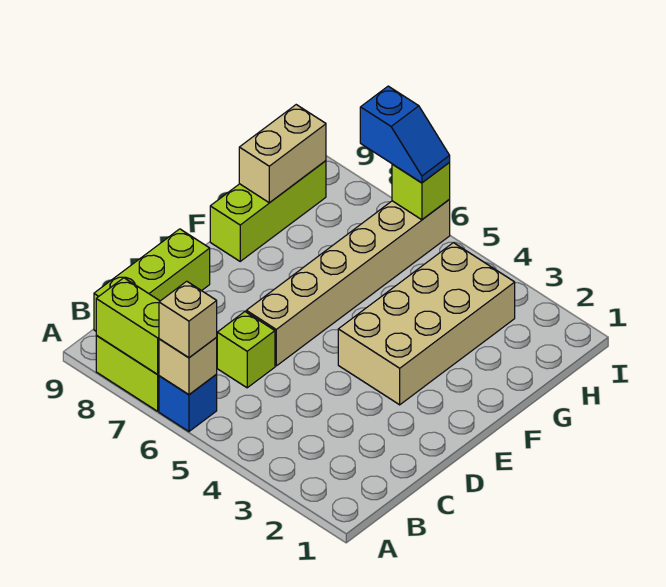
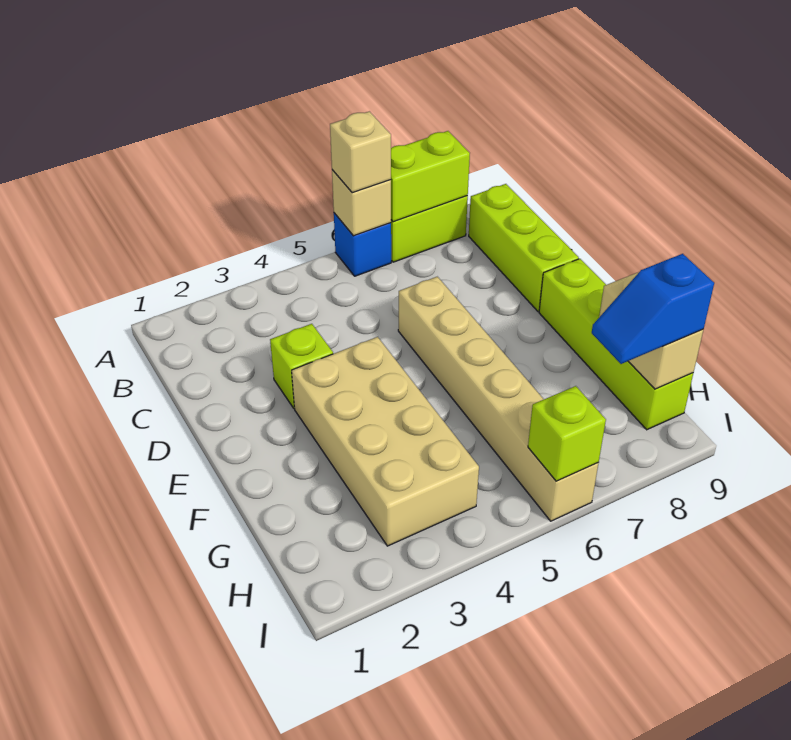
lime brick C6 level 1 -> lime brick D3 level 1
lime brick F9:H9 level 1 -> lime brick E9:H9 level 1
blue slope I6:I7 level 3 top 7 -> blue slope H8:H9 level 3 top 9

